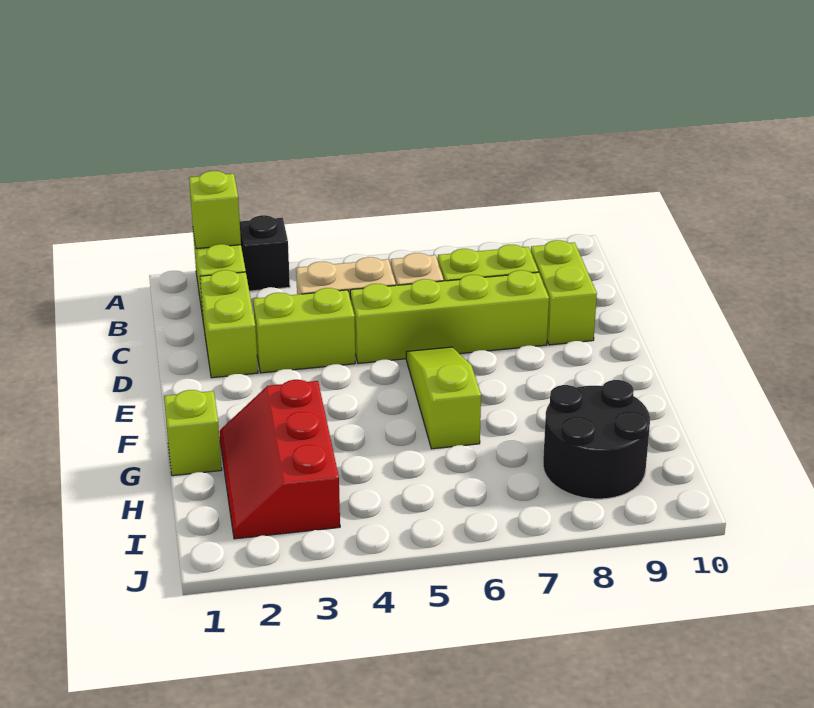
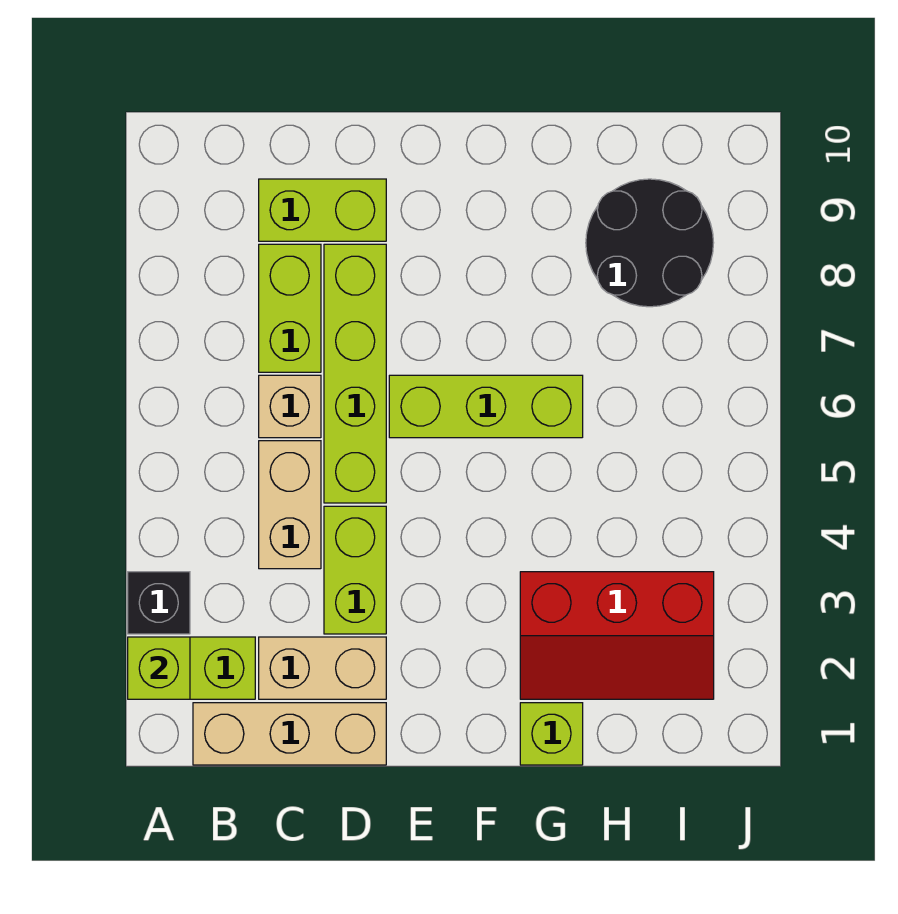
none -> tan brick B1:D1 level 1
lime brick C2:D2 level 1 -> tan brick C2:D2 level 1
lime slope E6:G6 level 1 top G -> lime brick E6:G6 level 1

